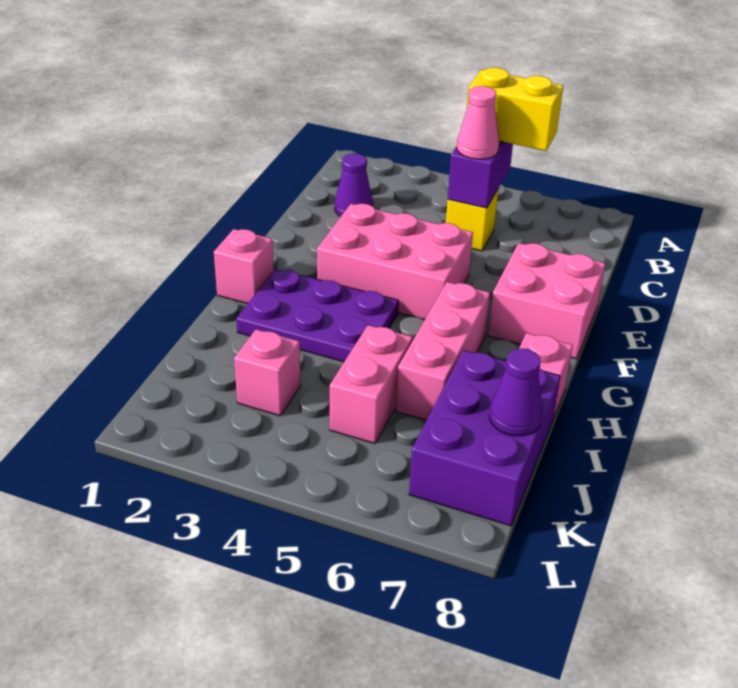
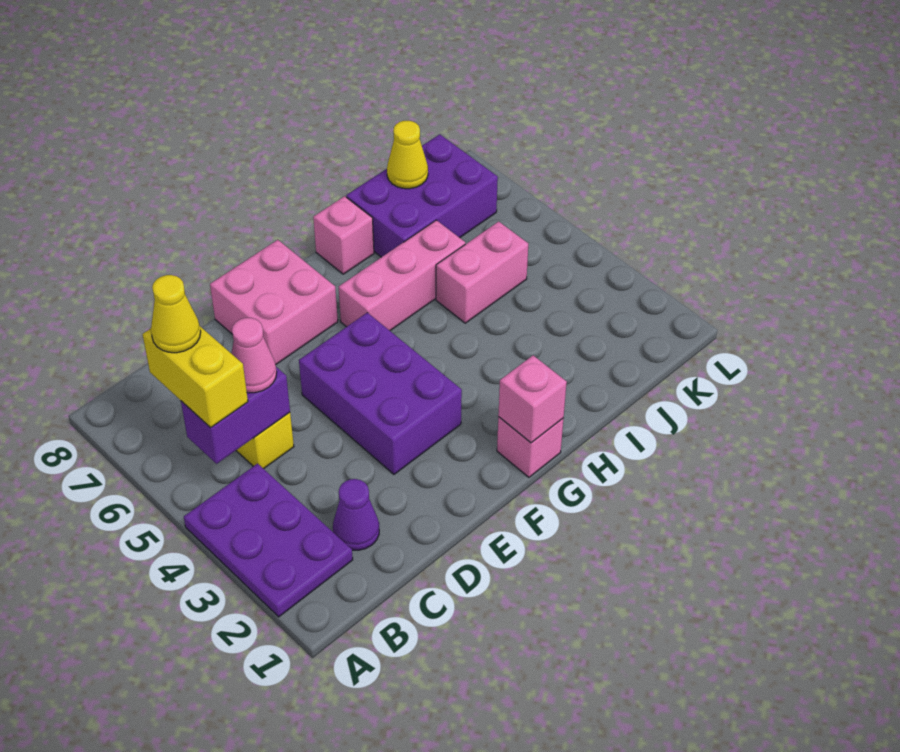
none -> yellow cone B6 level 4
pink brick E3:F5 level 1 -> purple brick E3:F5 level 1
purple plate G2:H4 level 1 -> purple plate A2:B4 level 1
pink brick J3 level 1 -> pink brick G1 level 2
purple cone J8 level 2 -> yellow cone J8 level 2

